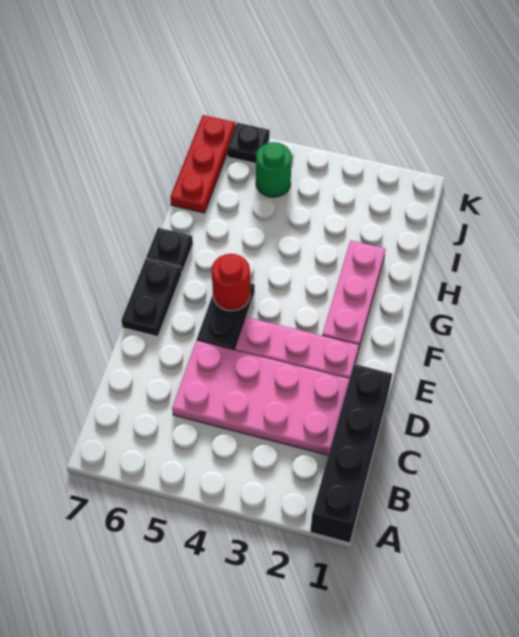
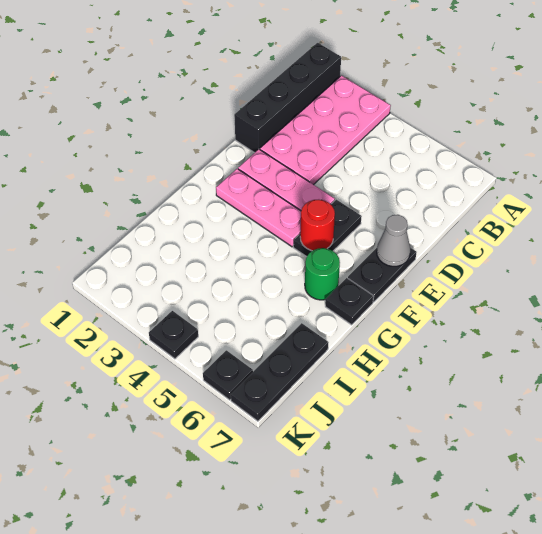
pink plate C2:D5 level 1 -> pink plate A2:D3 level 1
none -> grey cone E7 level 2
pink plate F2:H2 level 1 -> pink plate F2:F4 level 1
red plate I7:K7 level 1 -> black plate I7:K7 level 1
green round brick J5 level 1 -> green round brick G6 level 1
none -> black plate K4 level 1

